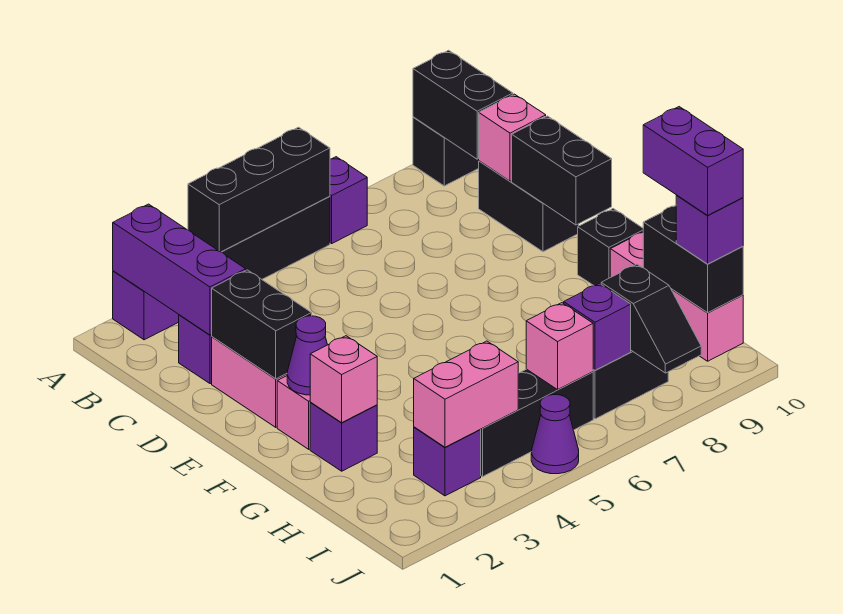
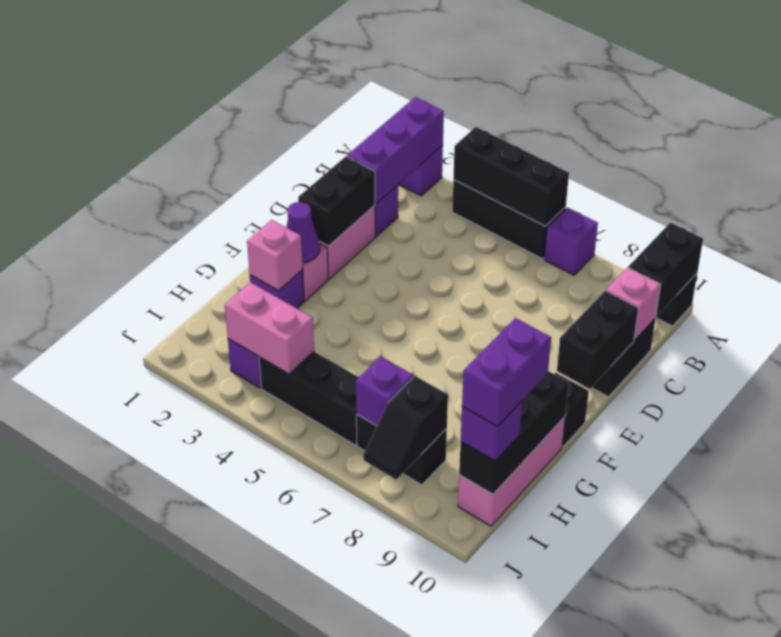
black brick H10:I10 level 2 -> black brick G10:I10 level 2
pink brick I6 level 2 -> none
purple cone J5 level 1 -> none

